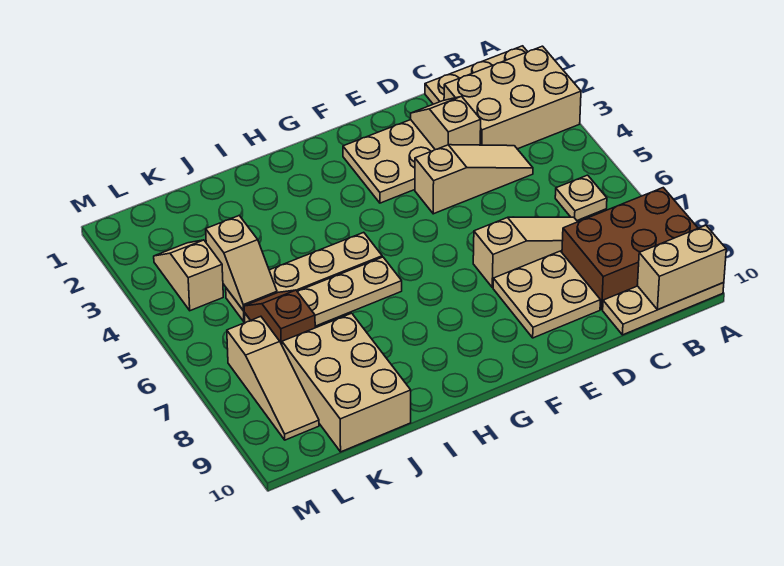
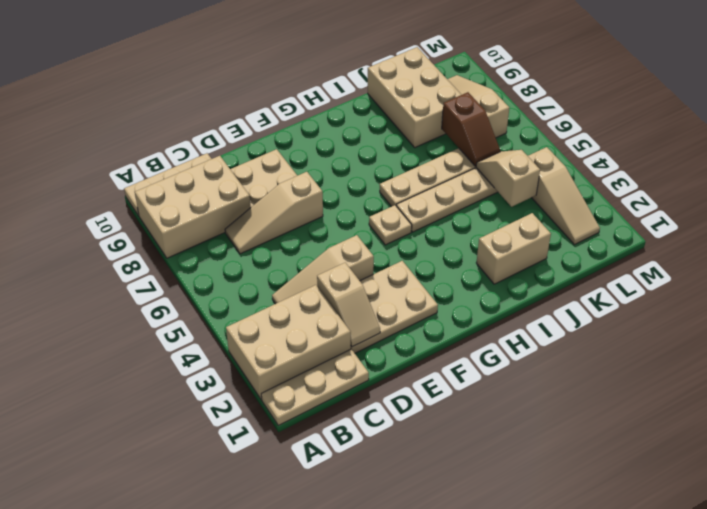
brown brick A8:C9 level 1 -> tan brick A8:C9 level 1
tan brick A10:B10 level 2 -> tan brick I2:J2 level 1
tan plate B6 level 1 -> tan plate G5 level 1
tan slope L3:L4 level 1 top 4 -> tan slope L2:L4 level 1 top 4

